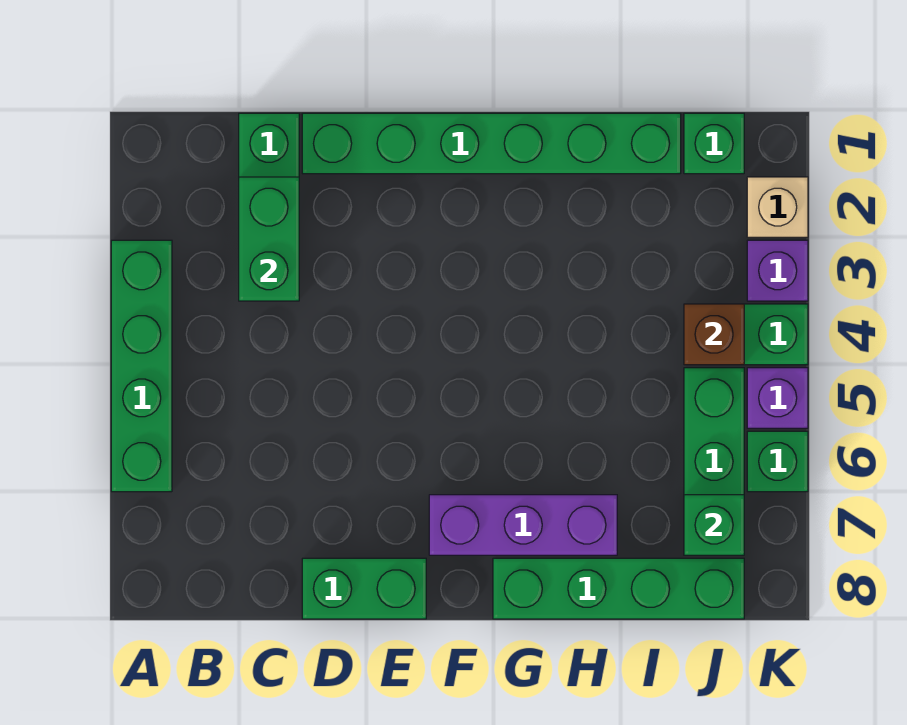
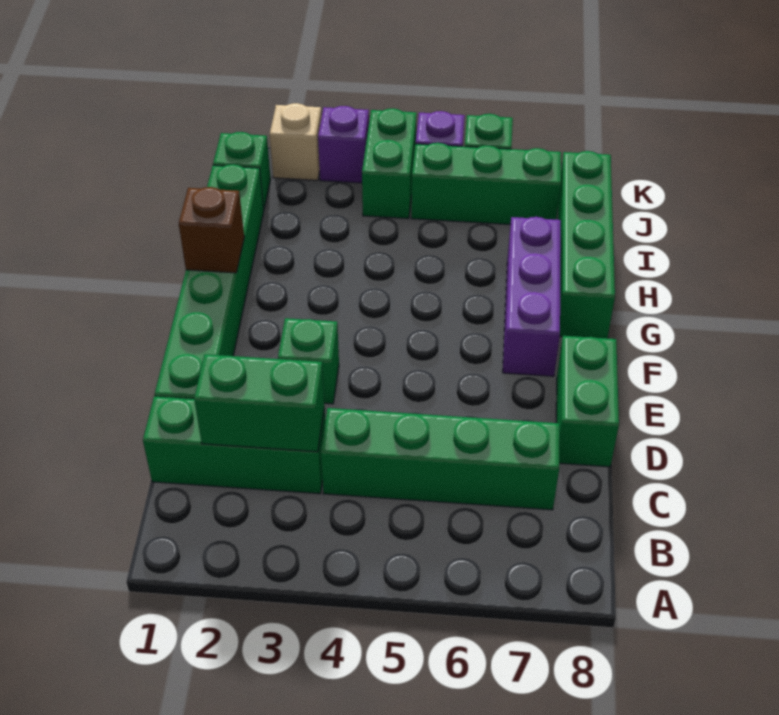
green brick A3:A6 level 1 -> green brick C4:C7 level 1
brown brick J4 level 2 -> brown brick G1 level 2
green brick J7 level 2 -> green brick E3 level 1

